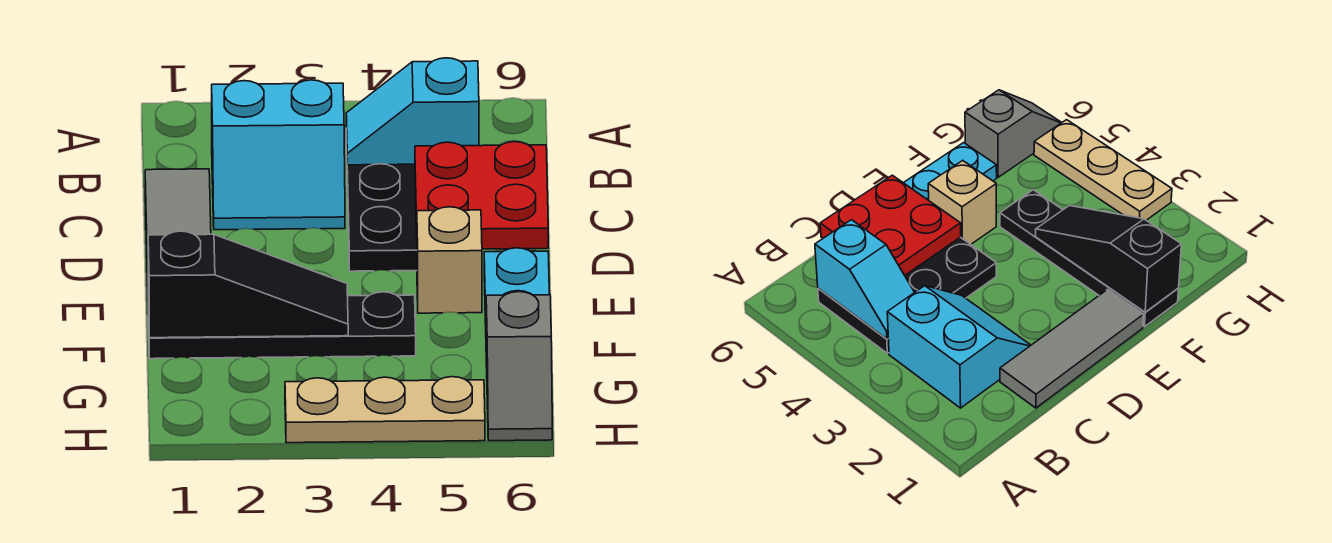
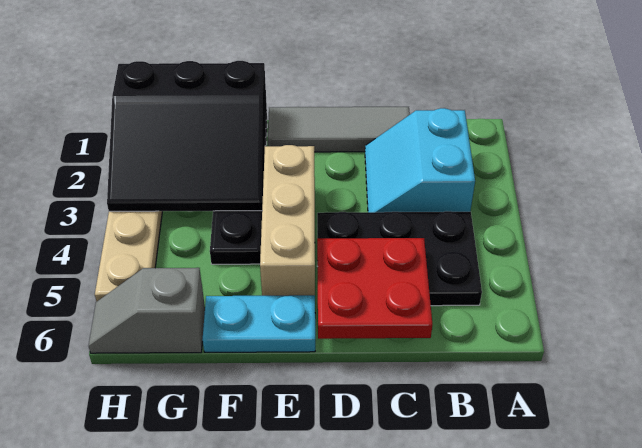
cyan slope B4:B5 level 2 top 5 -> none
tan brick E5 level 1 -> tan brick E3:E5 level 1
black slope F1:F3 level 2 top 1 -> black slope F1:H3 level 2 top 1

